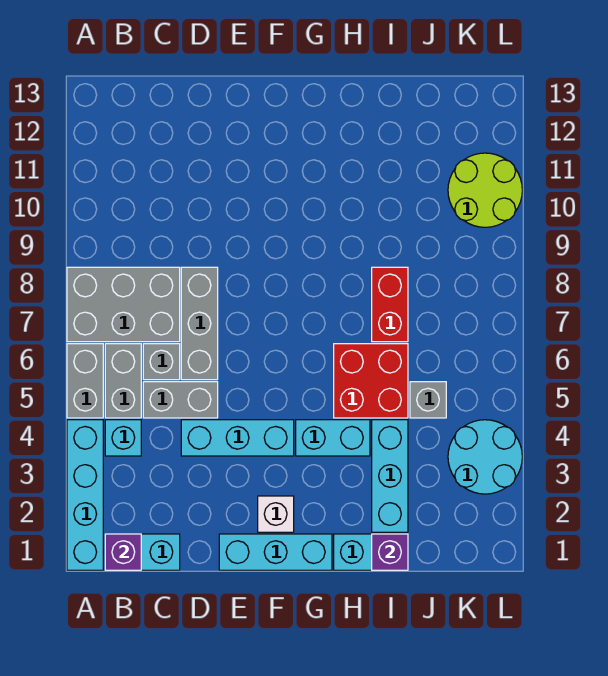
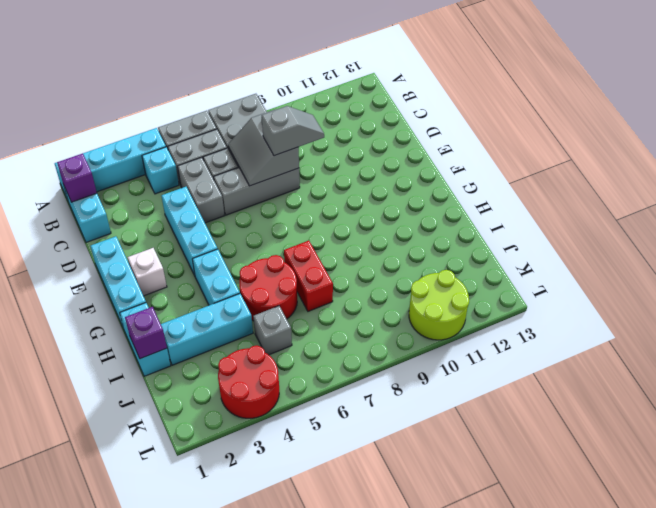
none -> grey slope C7:D8 level 2 top 8
none -> grey slope D8:D9 level 3 top 8
red brick H5:I6 level 1 -> red round brick H5:I6 level 1
red brick I7:I8 level 1 -> red brick H7:I7 level 1
cyan round brick K3:L4 level 1 -> red round brick K3:L4 level 1

